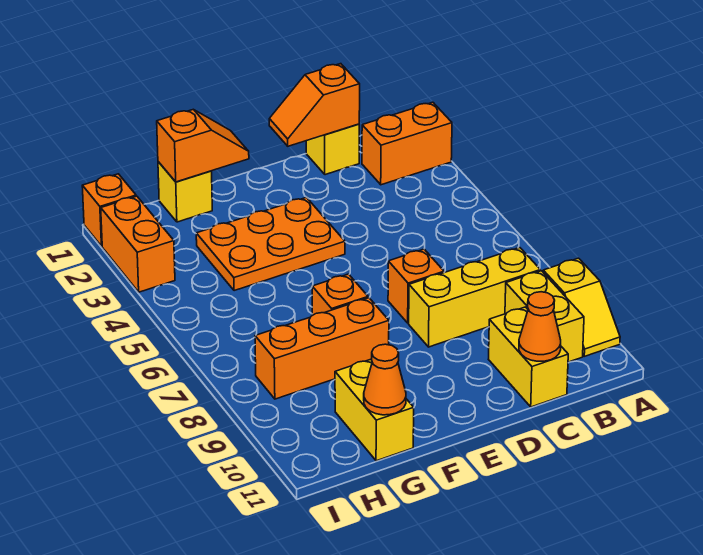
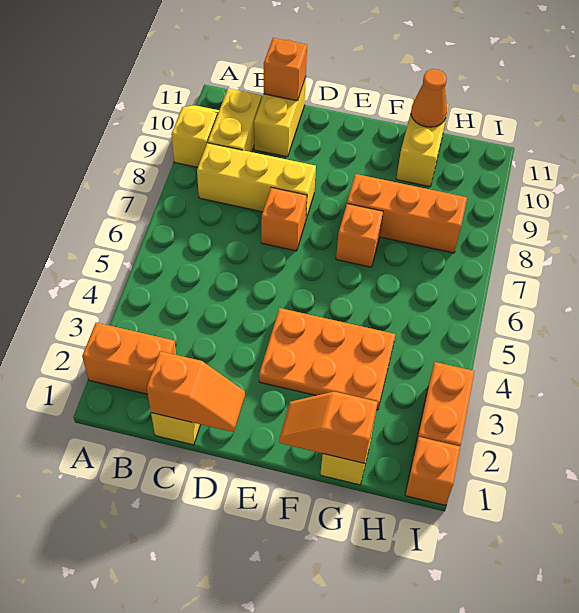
orange cone C11 level 2 -> orange brick C11 level 2

